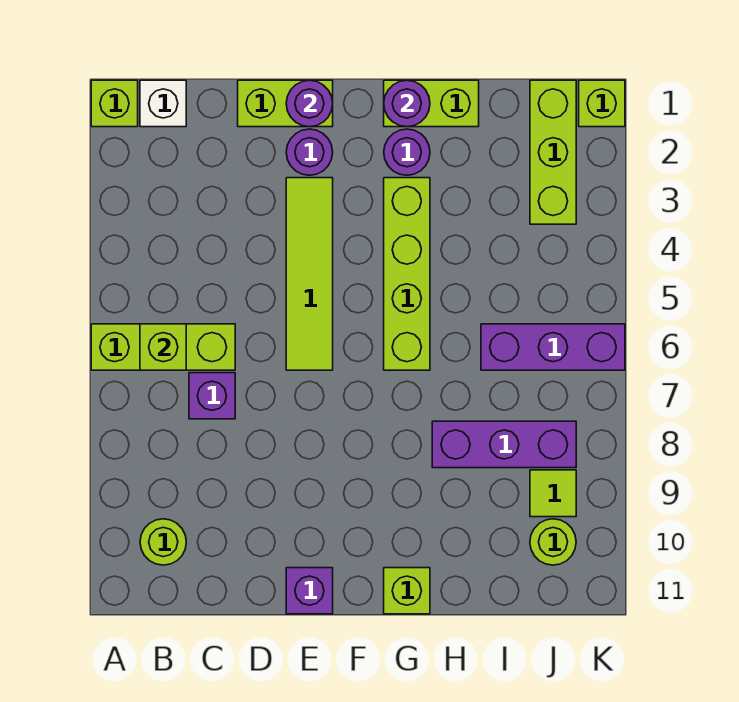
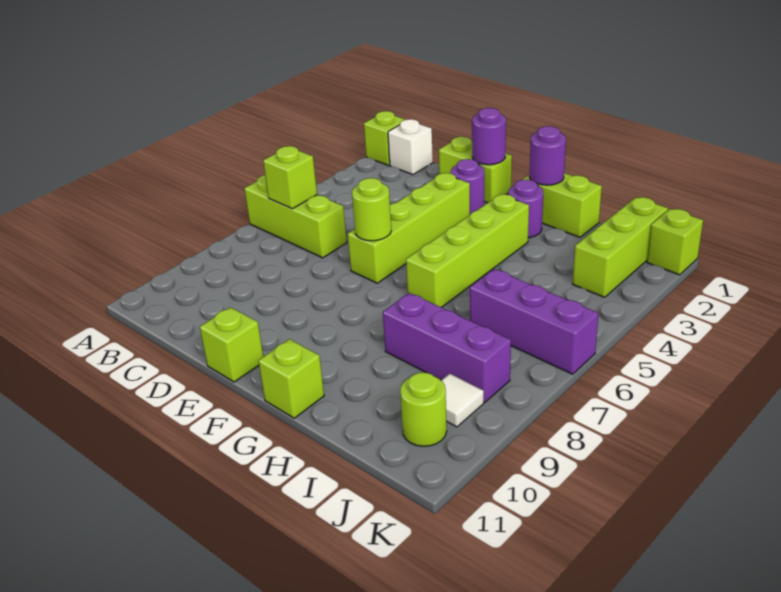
lime round brick B10 level 1 -> lime round brick E6 level 2
purple brick C7 level 1 -> none
lime tile E3:E6 level 1 -> lime brick E3:E6 level 1
purple brick E11 level 1 -> lime brick E11 level 1
lime tile J9 level 1 -> white tile J9 level 1

